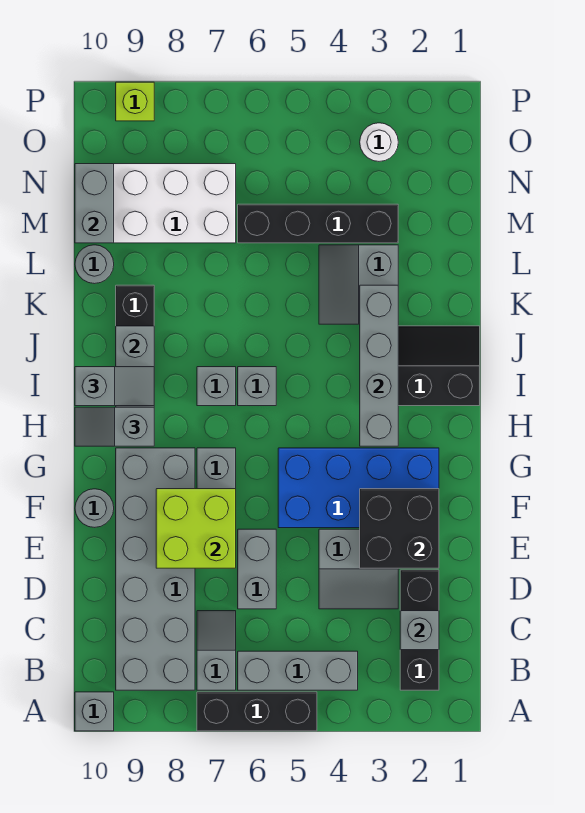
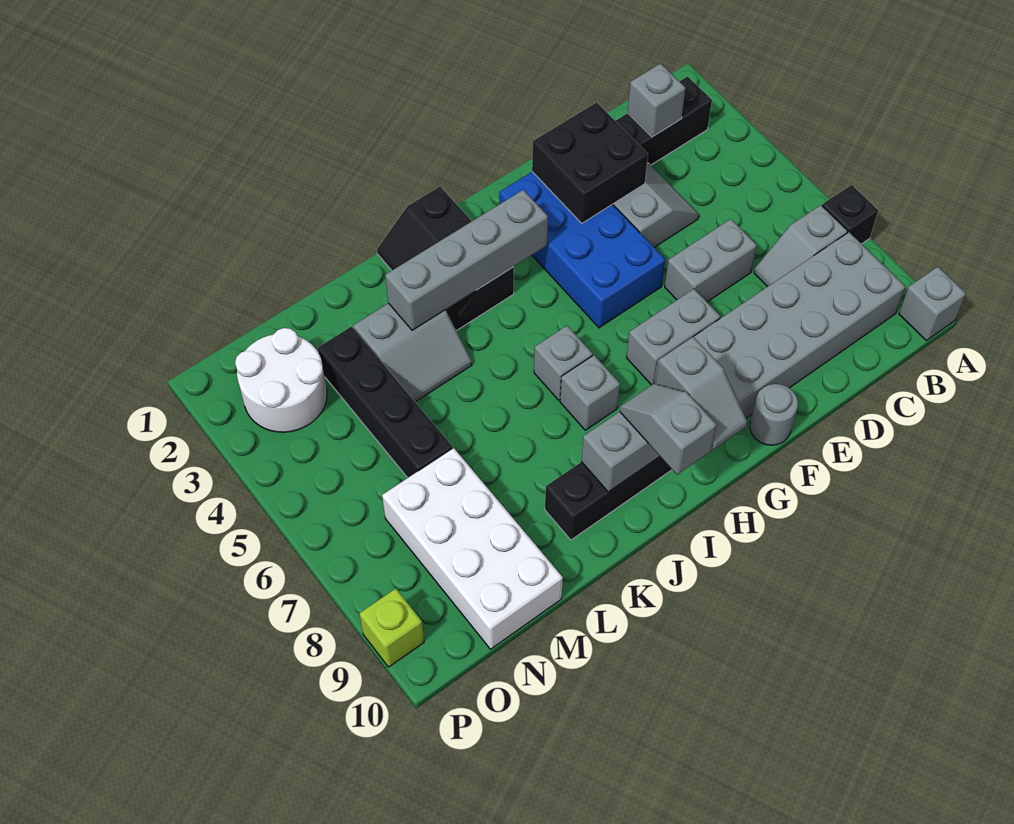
black brick A5:A7 level 1 -> black brick A7 level 1
grey brick B4:B6 level 1 -> none
lime brick E7:F8 level 2 -> none
grey round brick L10 level 1 -> none
grey brick M10:N10 level 2 -> none
white round brick O3 level 1 -> white round brick N2:O3 level 1

